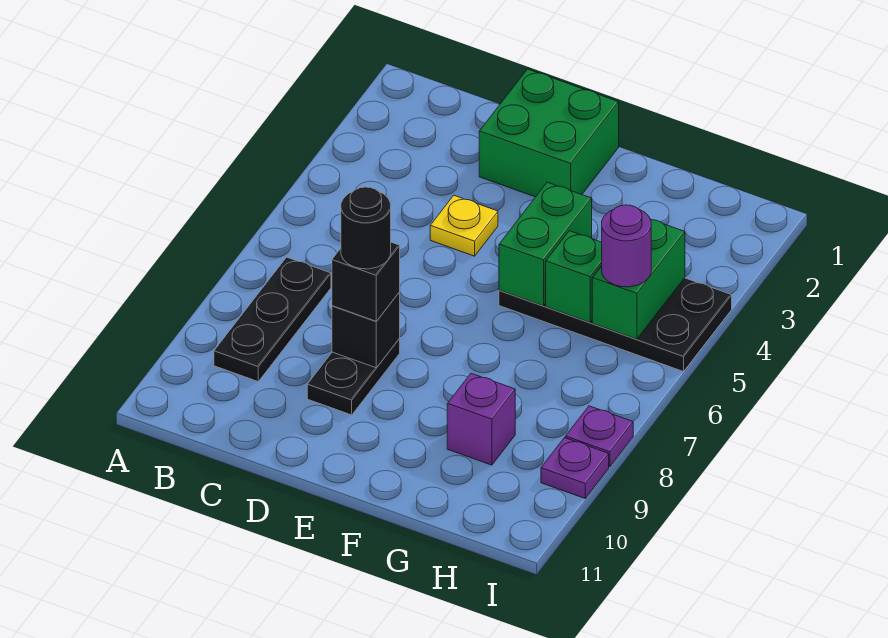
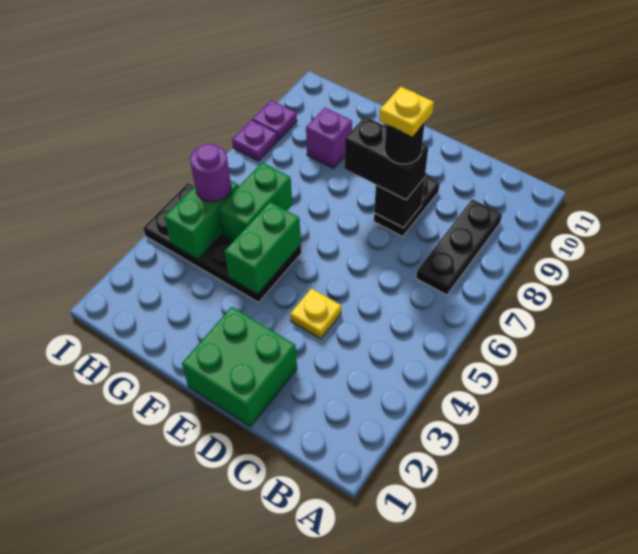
black brick D8 level 3 -> black brick D8:E8 level 3
none -> yellow plate D8 level 5
green brick G5 level 2 -> green brick G5:G6 level 2

